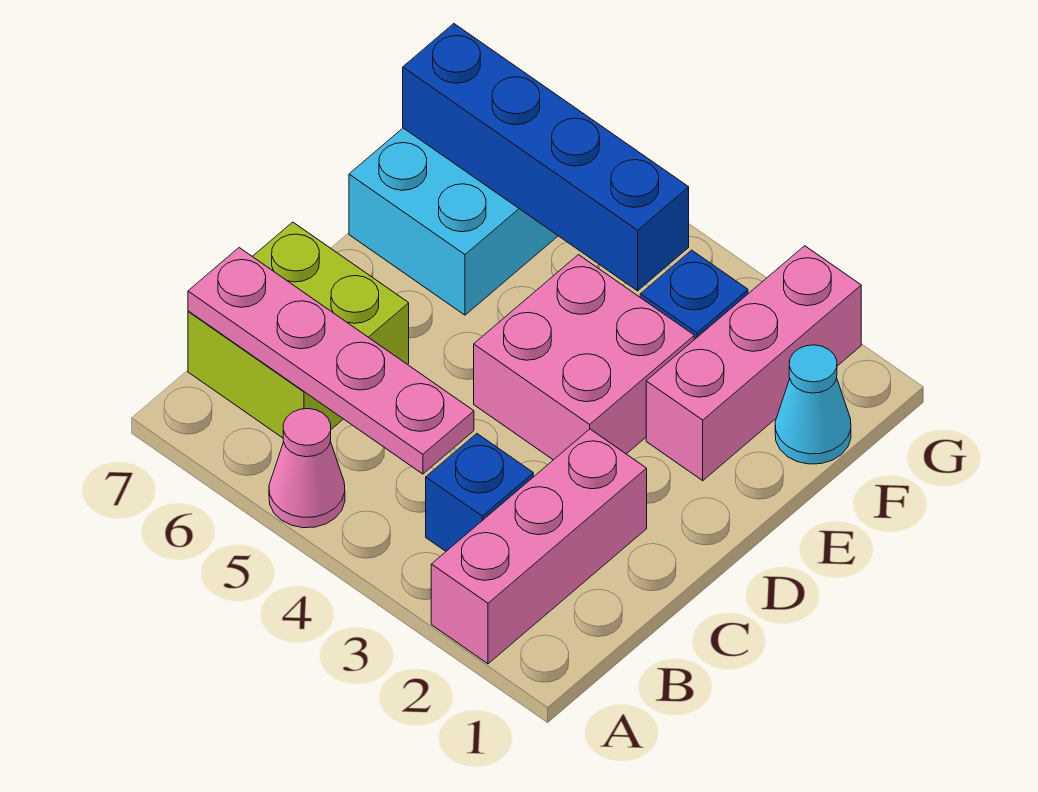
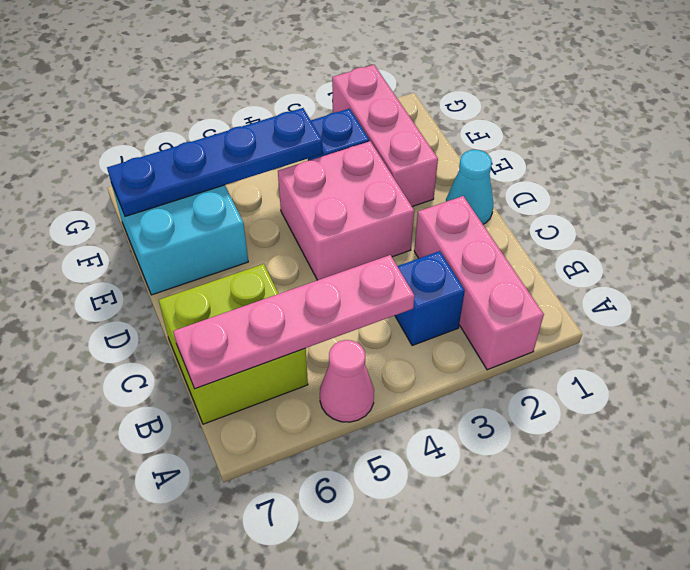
cyan cone F1 level 1 -> cyan cone D1 level 1
blue brick F4:F7 level 2 -> blue plate F4:F7 level 2

